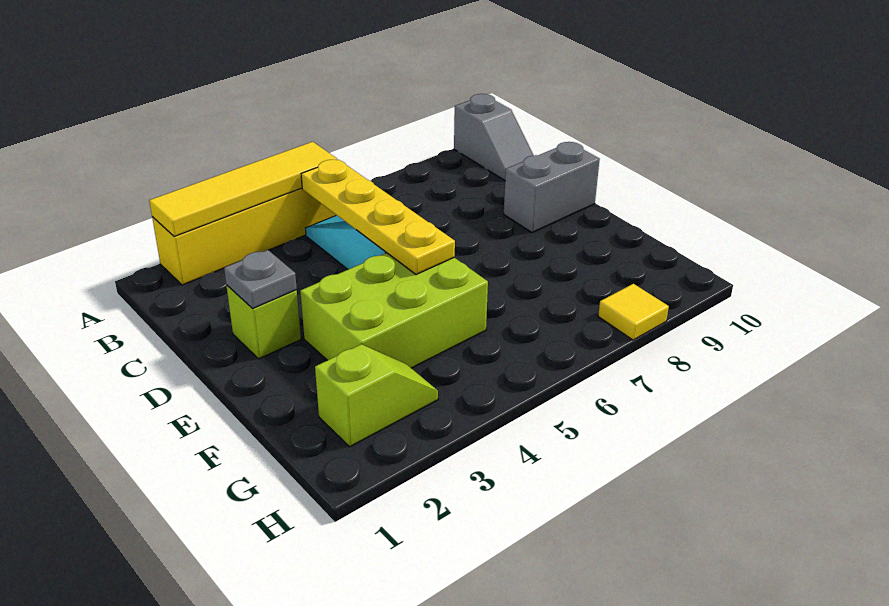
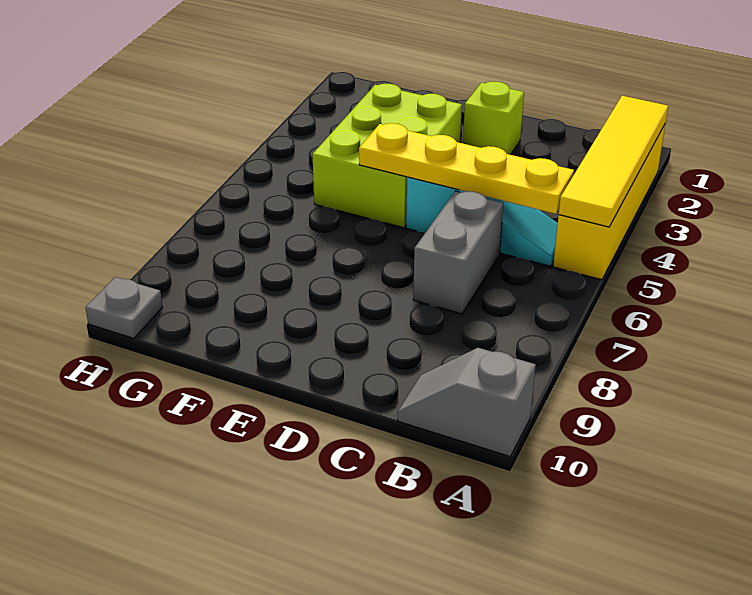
grey plate D2 level 2 -> grey plate H10 level 1
grey brick D9:D10 level 1 -> grey brick C6:C7 level 1
lime slope G2:G3 level 1 top 2 -> none
yellow tile H8 level 1 -> none

